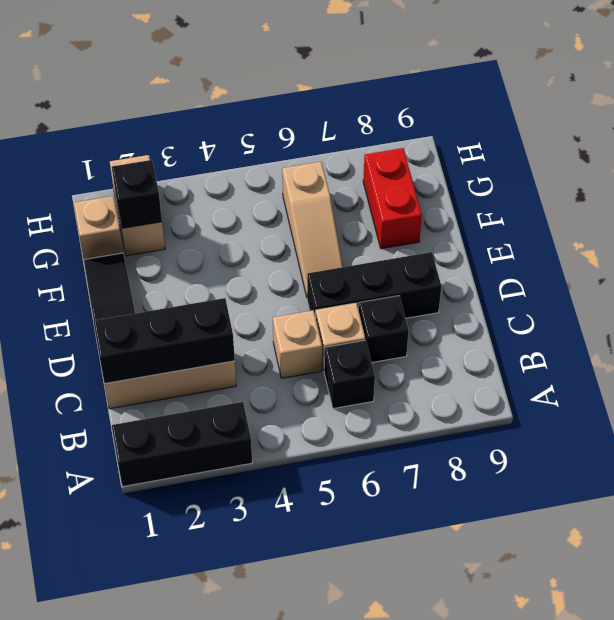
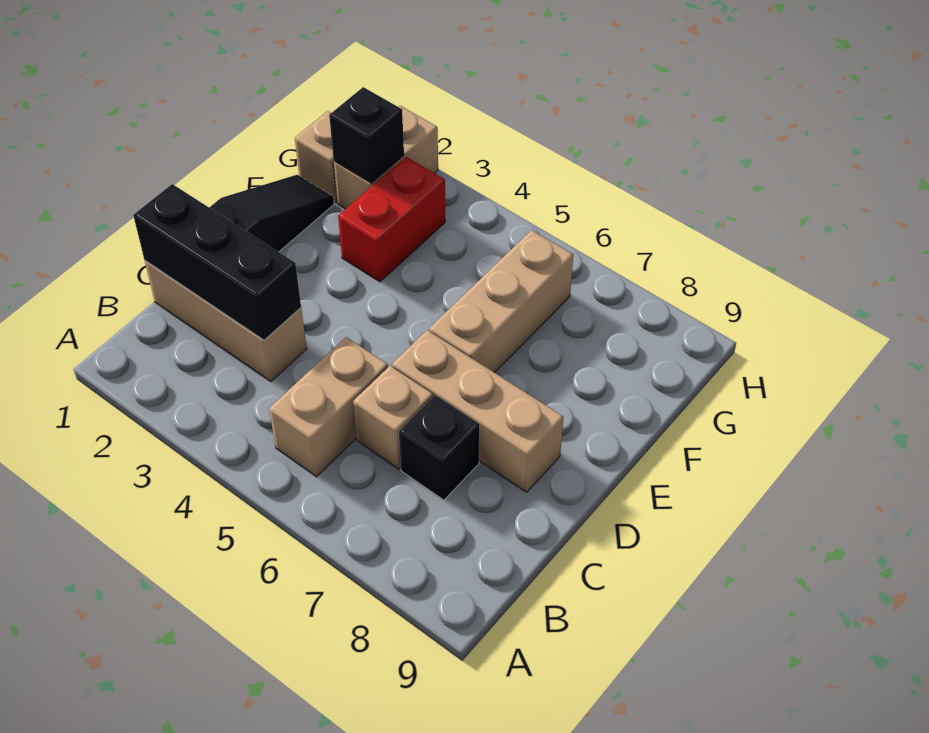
black brick A1:A3 level 1 -> none
black brick B6 level 1 -> none
tan brick C5 level 1 -> tan brick B5:C5 level 1
black brick D6:D8 level 1 -> tan brick D6:D8 level 1
tan slope E6:G6 level 1 top G -> tan brick E6:G6 level 1
red brick F8:G8 level 1 -> red brick F3:G3 level 1

